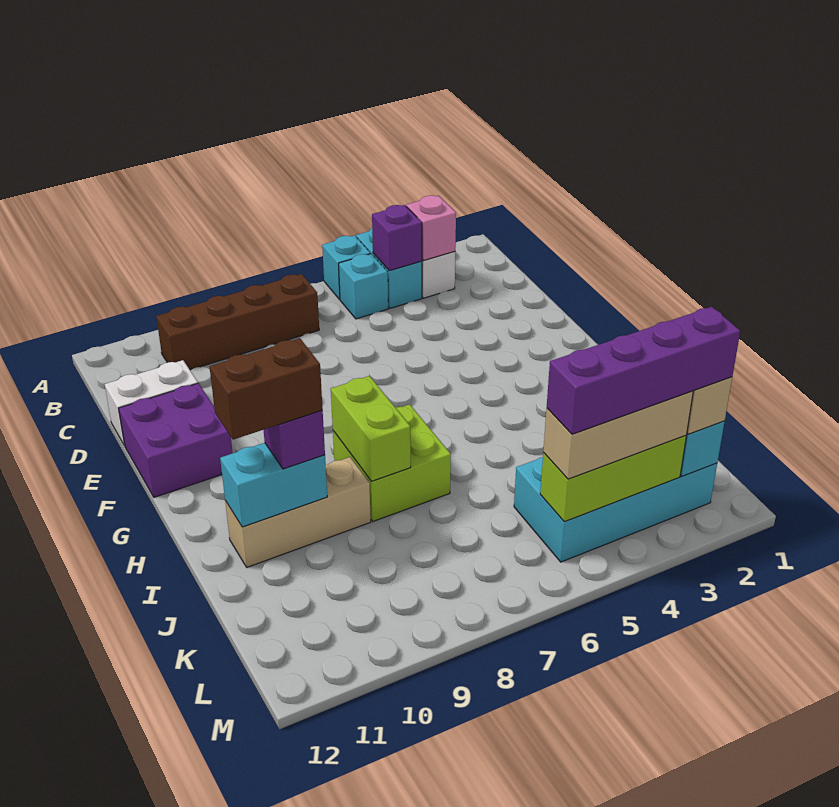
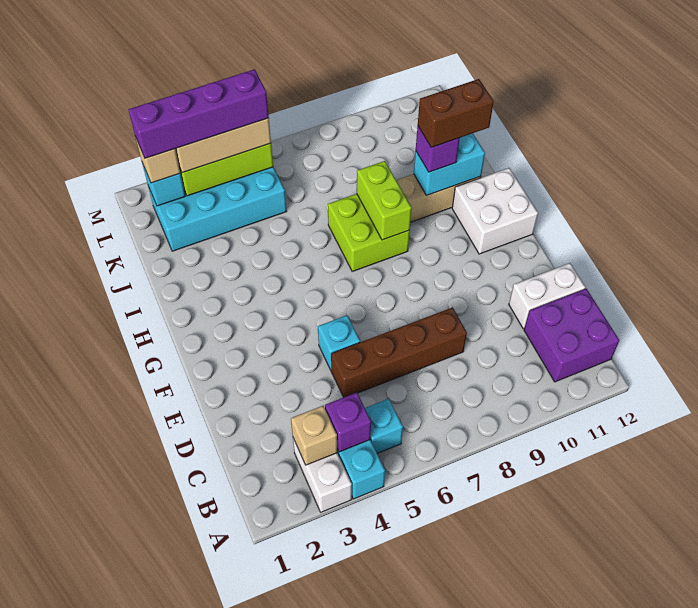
cyan brick A5 level 1 -> cyan brick E5 level 1
pink brick B3 level 2 -> tan brick B3 level 2
brown brick B7:B10 level 1 -> brown brick D5:D8 level 1
purple brick E11:F12 level 1 -> purple brick B11:C12 level 1
none -> white brick G11:H12 level 1

